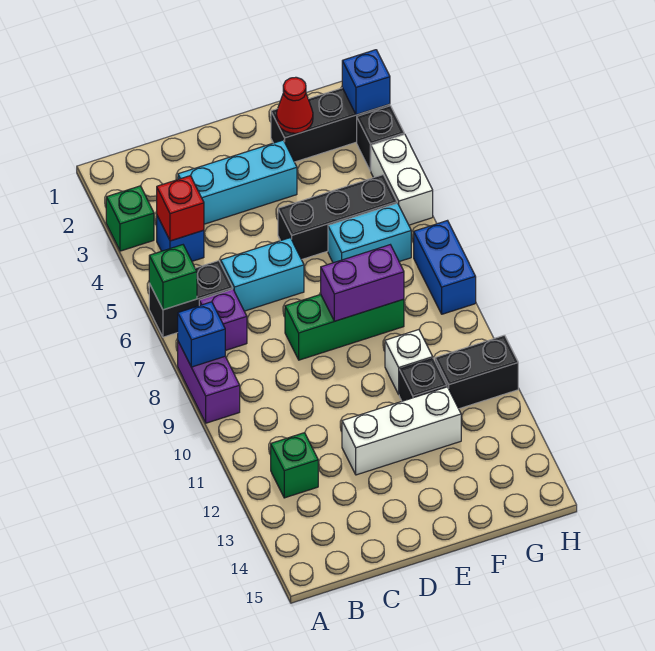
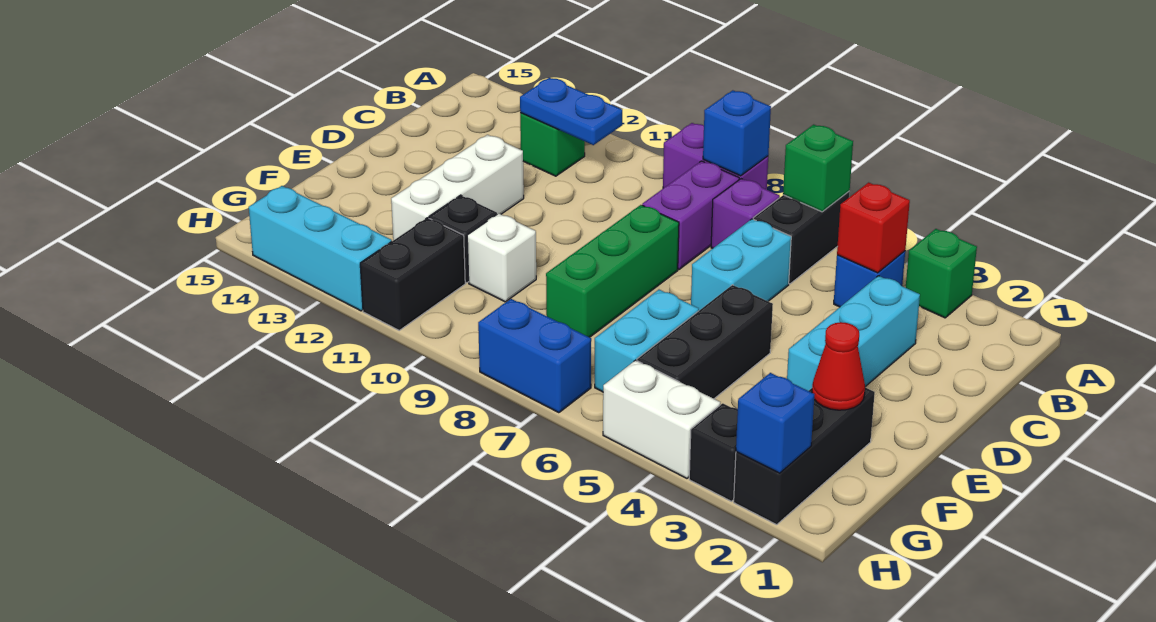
none -> blue plate B11:B12 level 2
purple brick E8:F8 level 2 -> purple brick B8:C8 level 1
none -> cyan brick H12:H14 level 1

